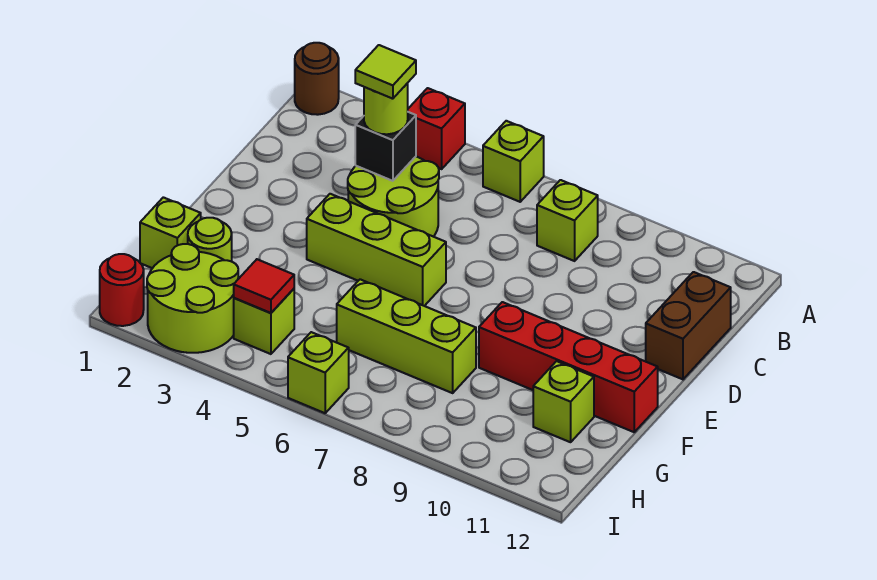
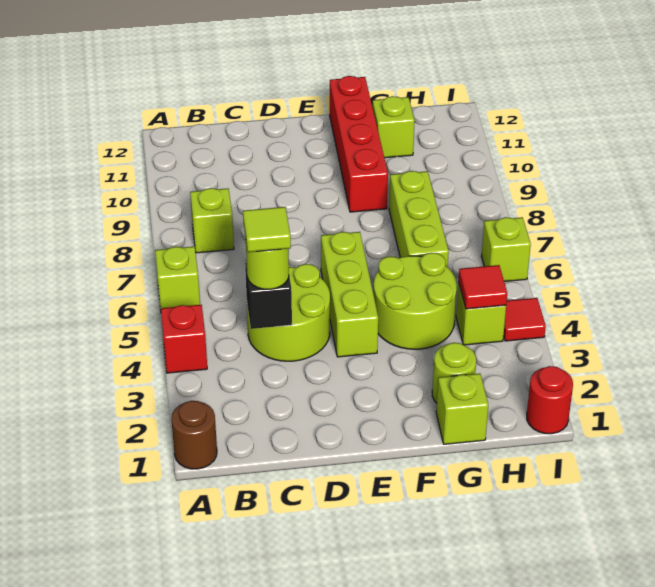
brown brick C12:D12 level 1 -> none
lime round brick H2:I3 level 1 -> lime round brick F4:G5 level 1
none -> red tile I4 level 1

